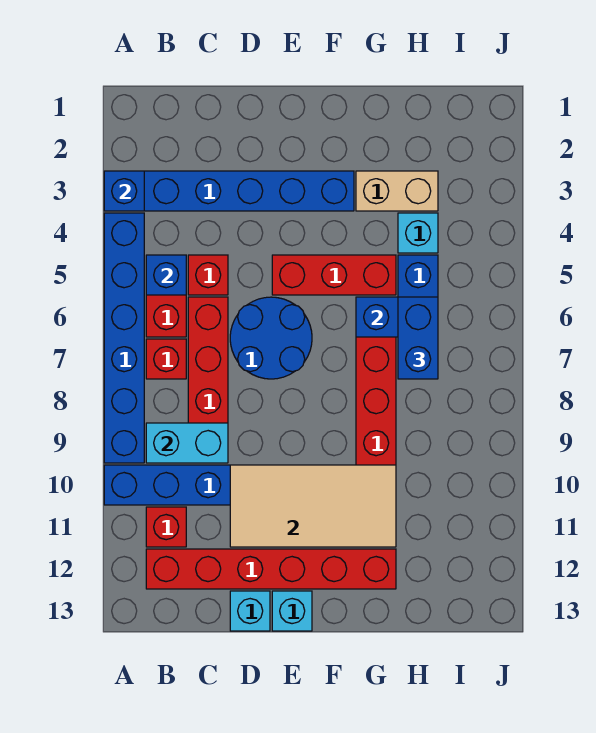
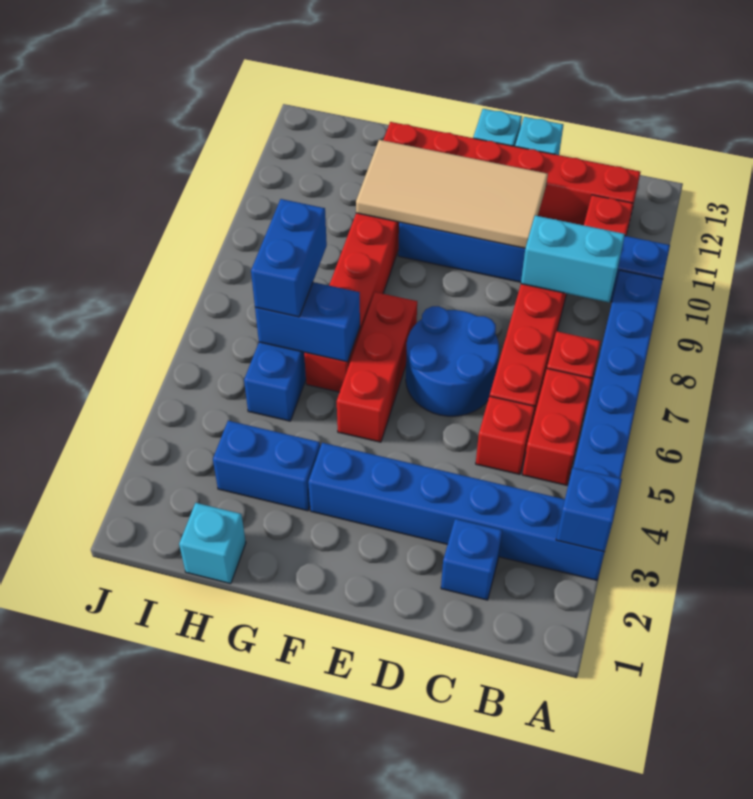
blue brick B5 level 2 -> blue brick C2 level 1
red brick E5:G5 level 1 -> red brick F5:F7 level 1
tan brick G3:H3 level 1 -> blue brick G3:H3 level 1
cyan brick H4 level 1 -> cyan brick H1 level 1

